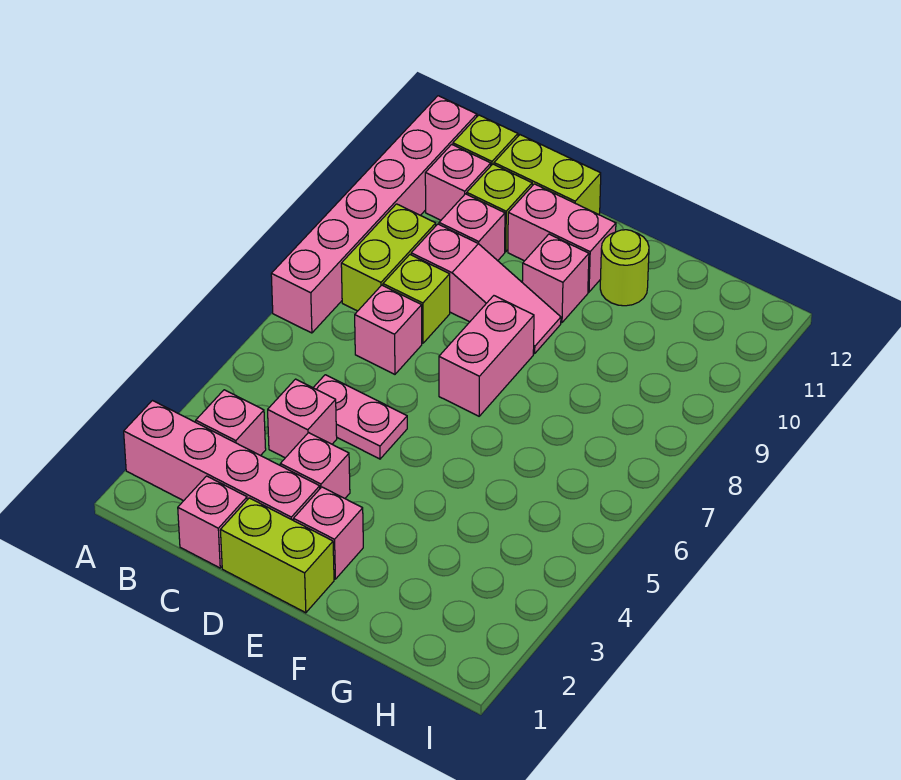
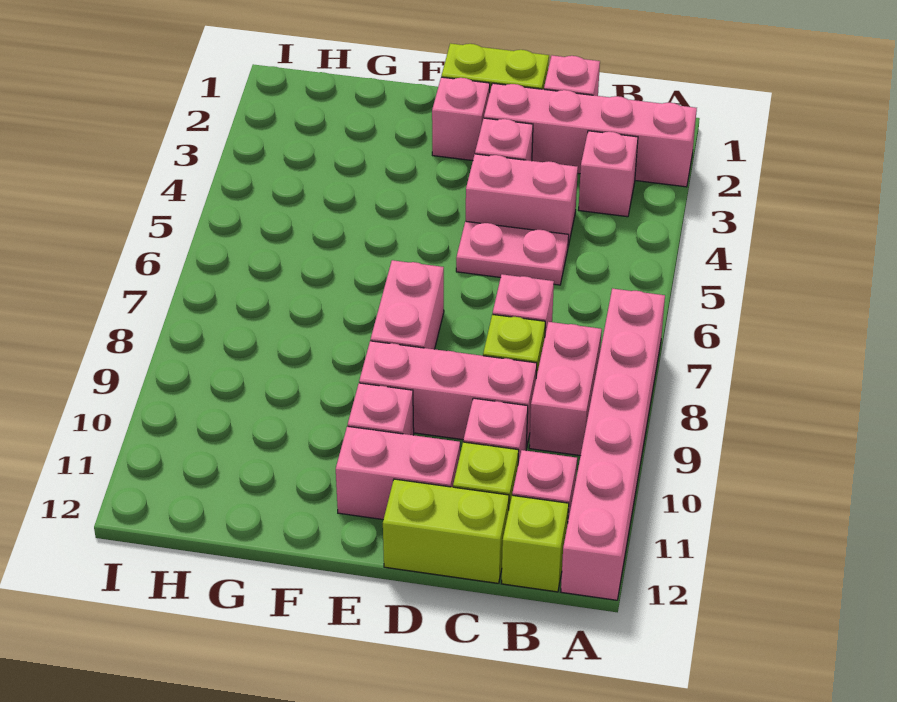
lime brick B8:B9 level 1 -> pink brick B8:B9 level 1
pink brick C4 level 1 -> pink brick C4:D4 level 1
pink slope C9:E9 level 1 top C -> pink brick C9:E9 level 1
lime round brick F11 level 1 -> none

